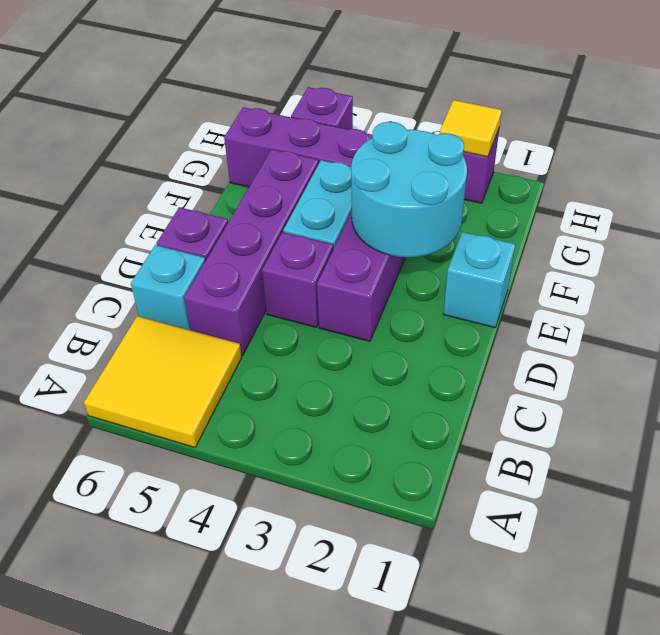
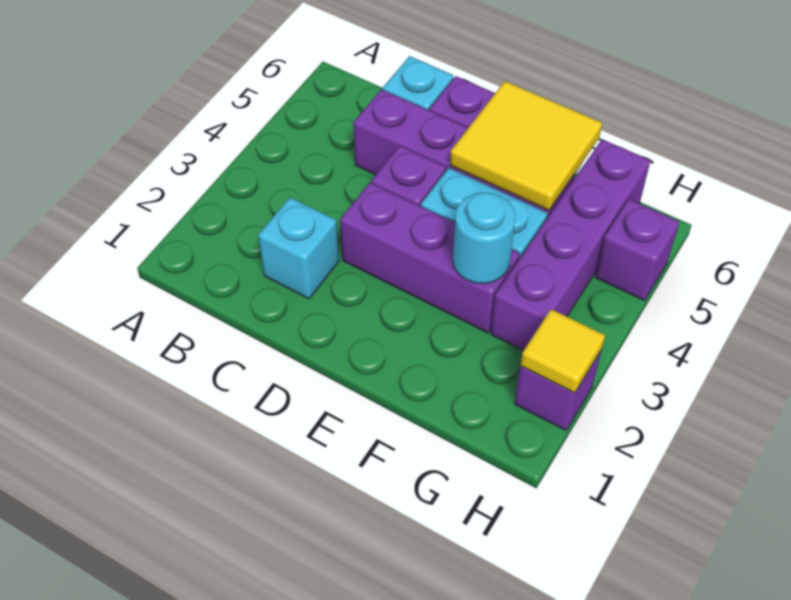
yellow tile A5:B6 level 1 -> yellow tile E5:F6 level 2
cyan brick E1 level 1 -> cyan brick C2 level 1
cyan round brick E2:F3 level 2 -> cyan round brick F3 level 2

